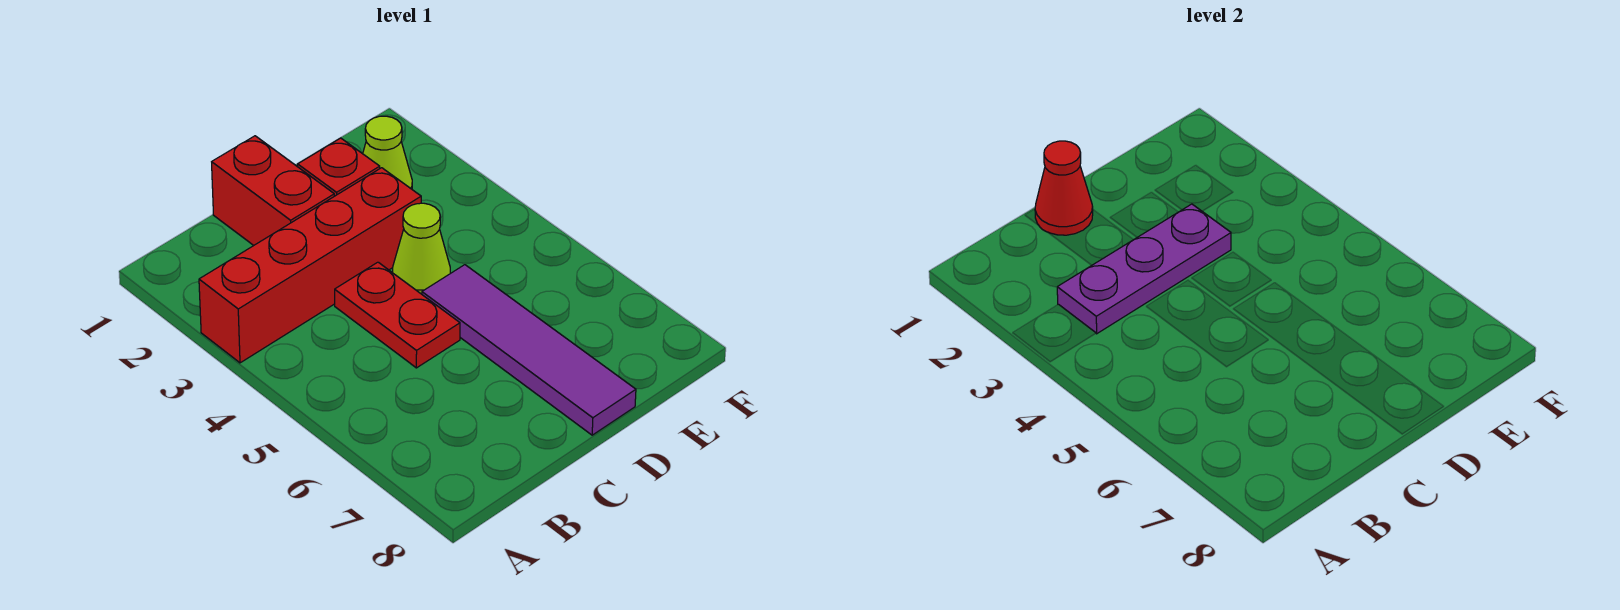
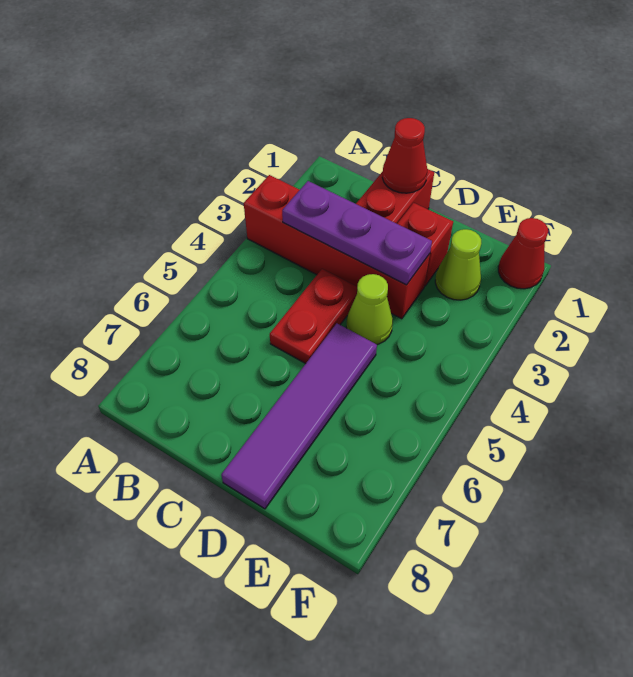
none -> red cone F1 level 1

